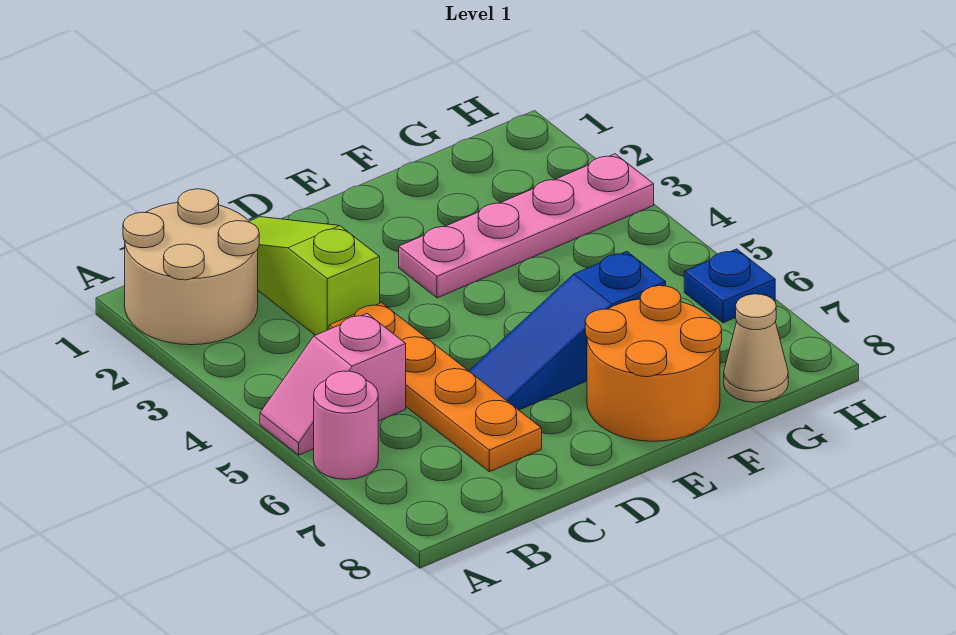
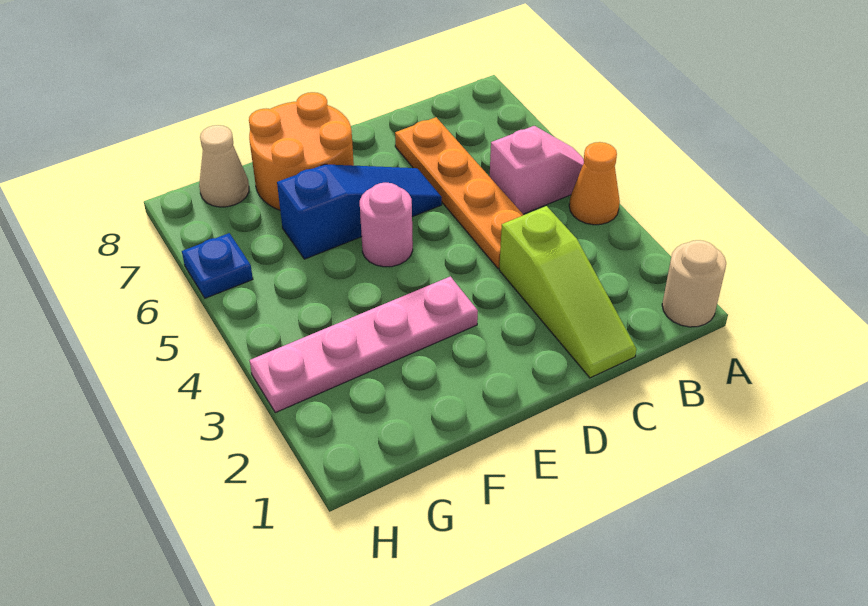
tan round brick A1:B2 level 1 -> tan round brick A1 level 1
none -> orange cone A4 level 1
pink round brick A6 level 1 -> pink round brick E5 level 1

